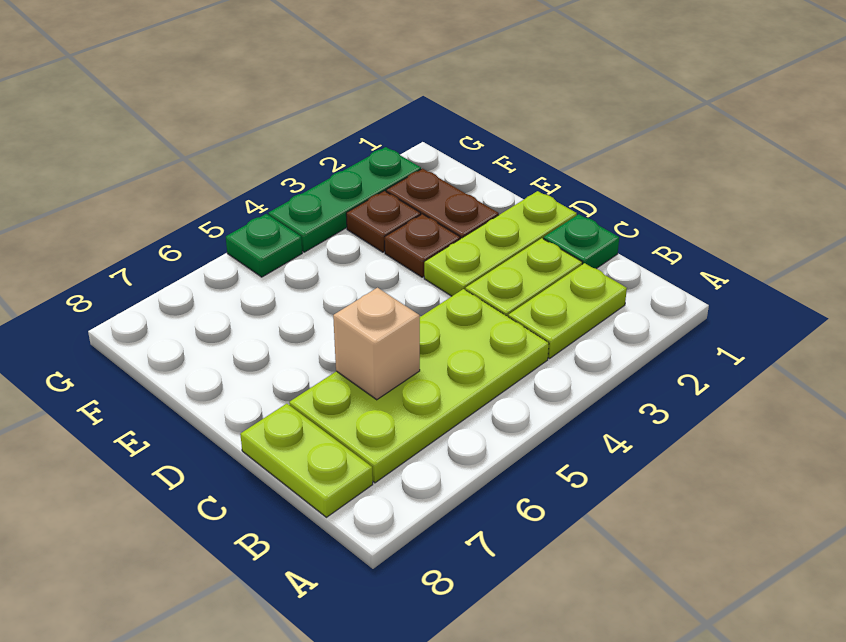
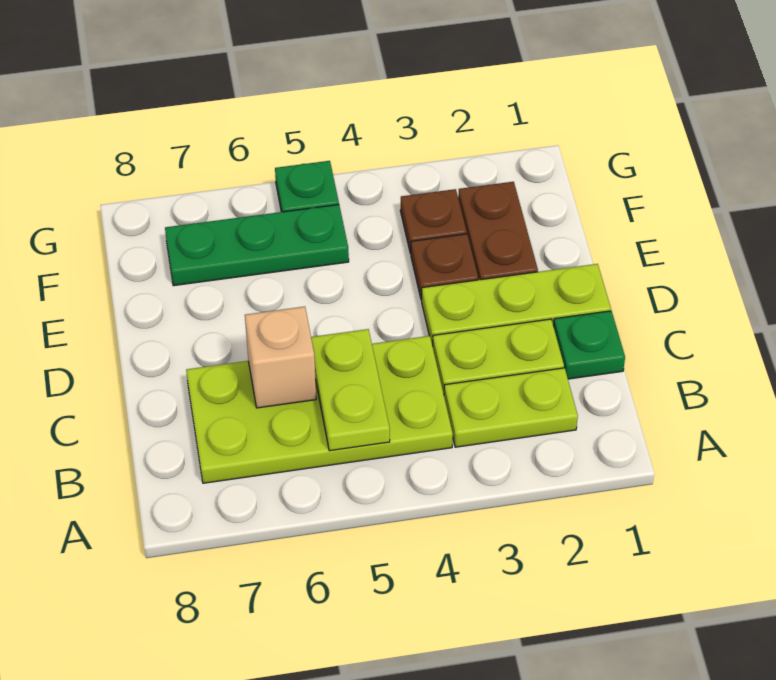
lime plate B8:C8 level 1 -> lime plate B5:C5 level 2
green plate G2:G4 level 1 -> green plate F5:F7 level 1

